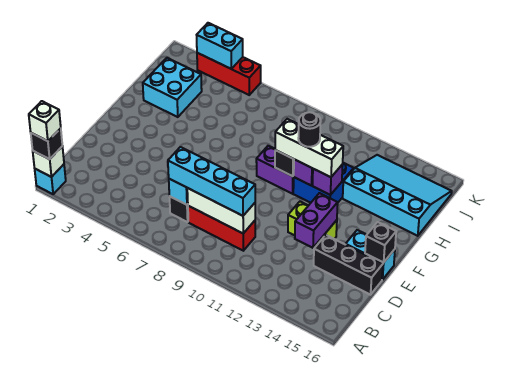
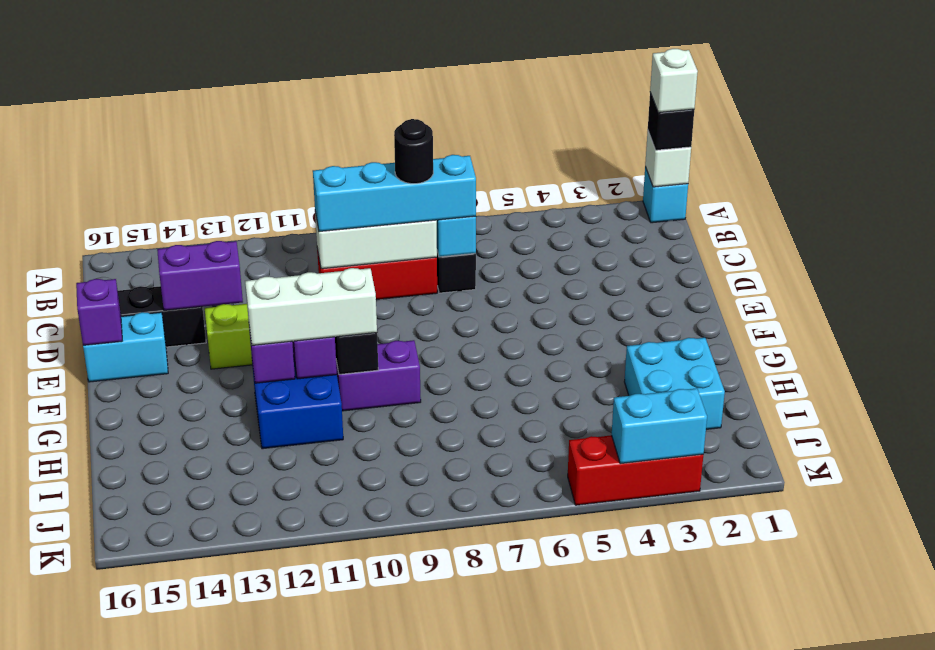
purple brick D13:E13 level 2 -> purple brick D13:D14 level 2
black brick E16 level 2 -> purple brick E16 level 2
black round brick G11 level 4 -> black round brick C8 level 4
cyan slope H13:J16 level 1 top H -> none

